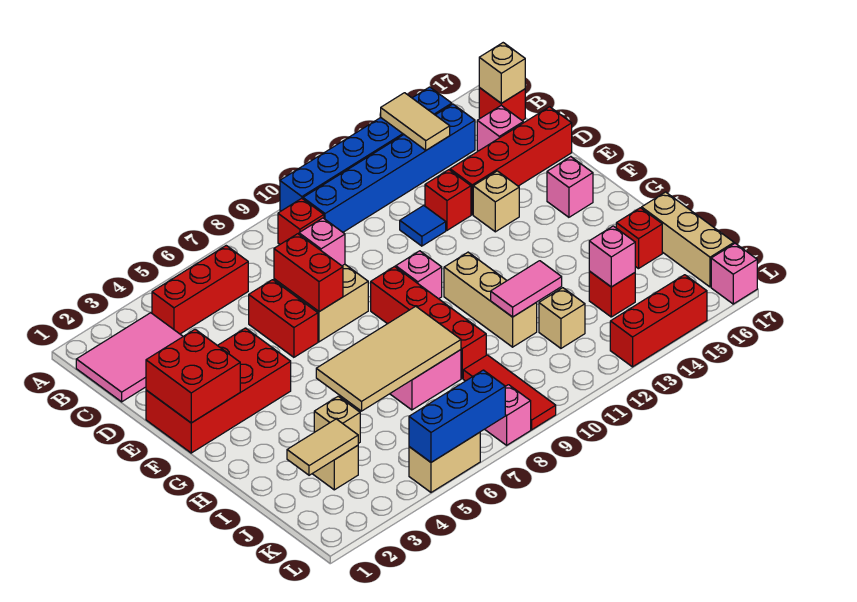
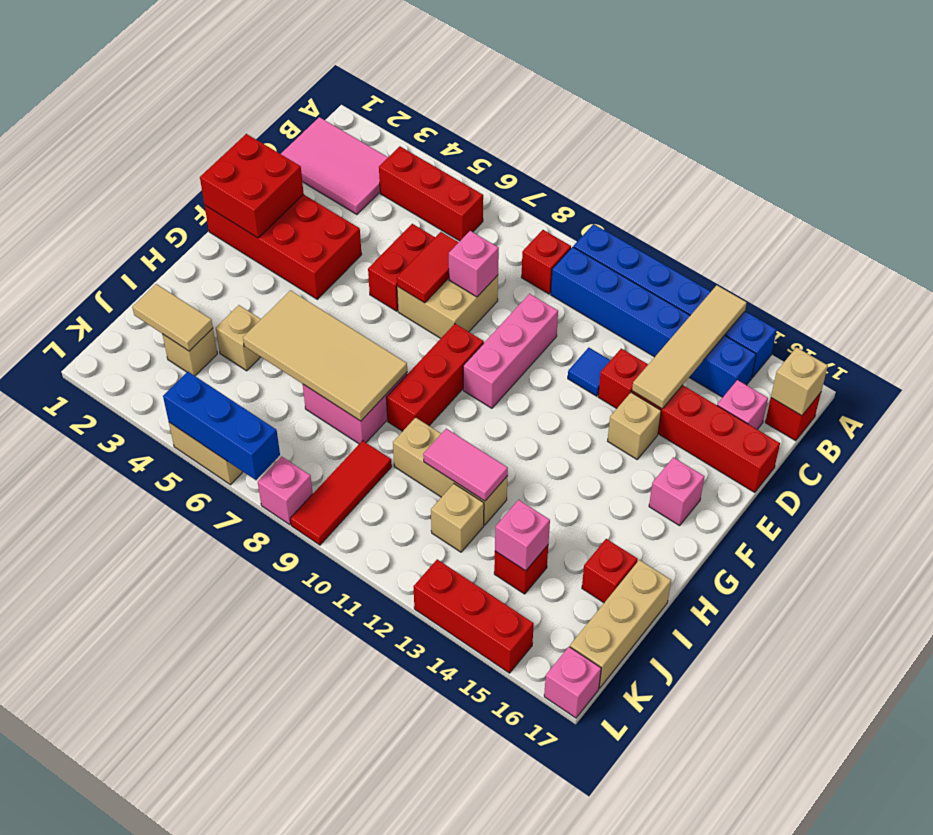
tan tile A14:B14 level 2 -> tan tile A14:D14 level 2
red brick D7:E7 level 2 -> red tile D7:E7 level 2
red brick F9:I9 level 1 -> red brick F9:H9 level 1
pink brick F10 level 1 -> pink brick D10:F10 level 1
tan brick G11:I11 level 1 -> tan brick I10:I12 level 1

